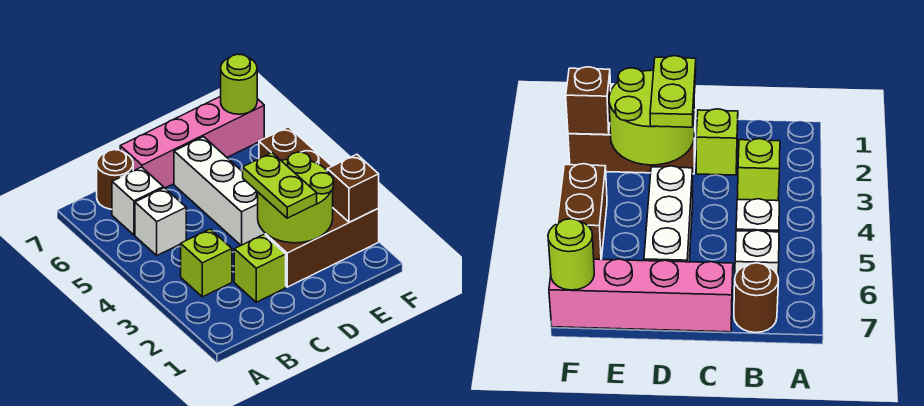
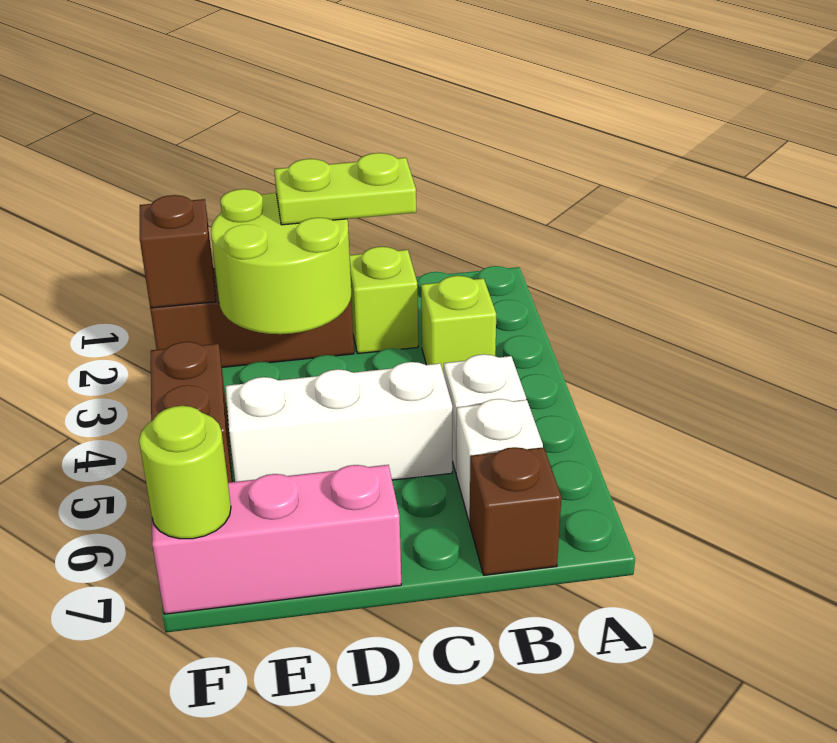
brown round brick B7 level 1 -> brown brick B7 level 1
pink brick C7:F7 level 1 -> pink brick D7:F7 level 1
lime plate D2:D3 level 3 -> lime plate C2:D2 level 3
white brick D4:D6 level 1 -> white brick C5:E5 level 1

